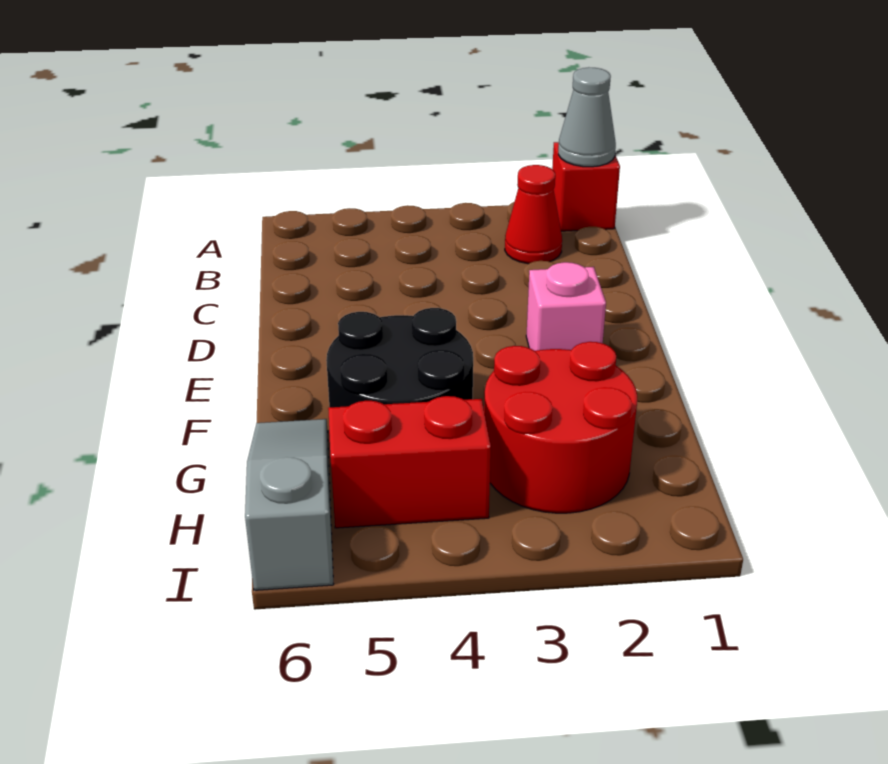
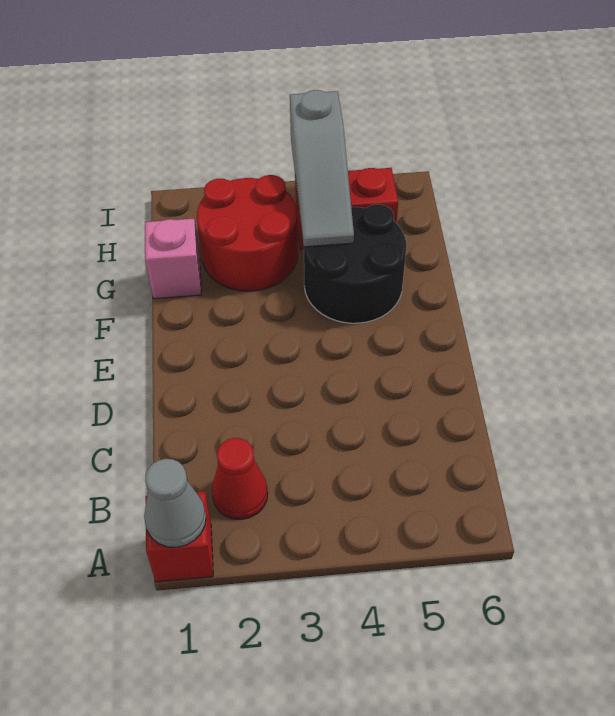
pink brick E2 level 1 -> pink brick G1 level 1
grey slope G6:I6 level 1 top I -> grey slope G4:I4 level 2 top I

